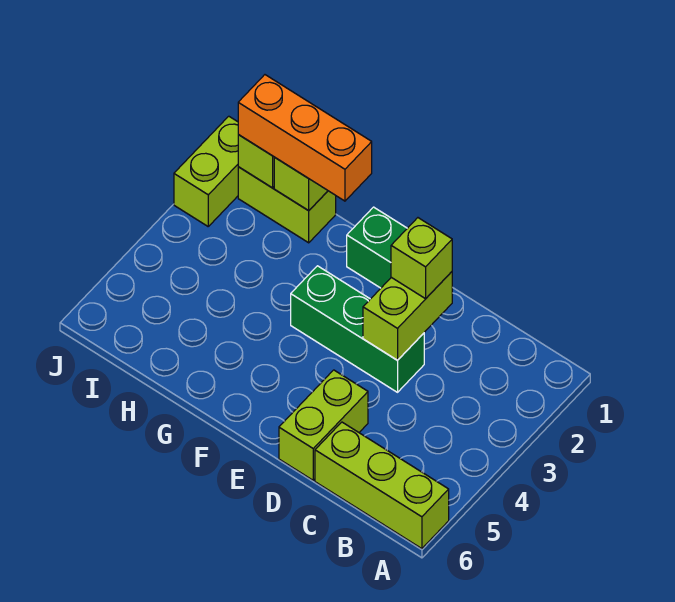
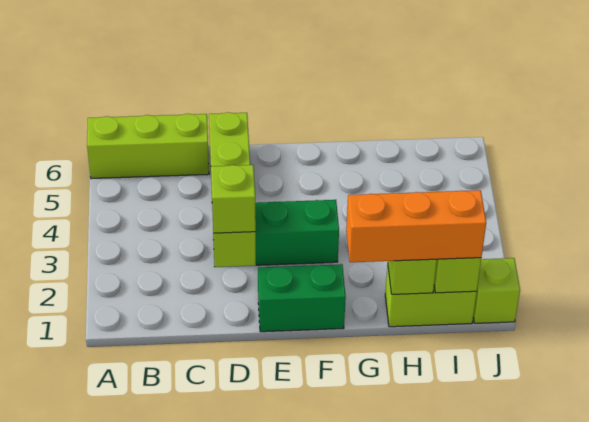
lime brick J1:J2 level 1 -> lime brick J1 level 1

